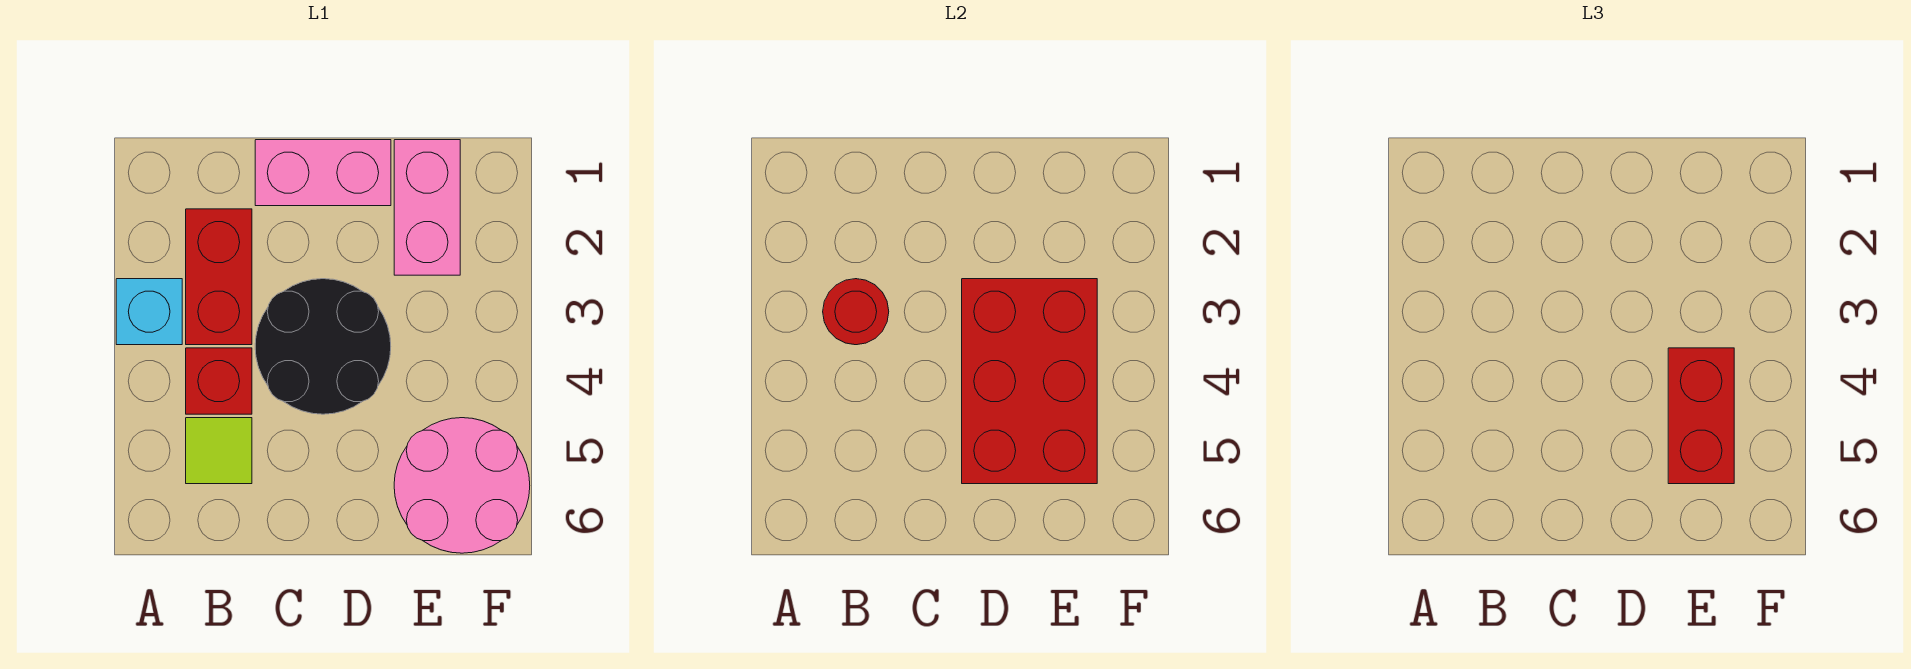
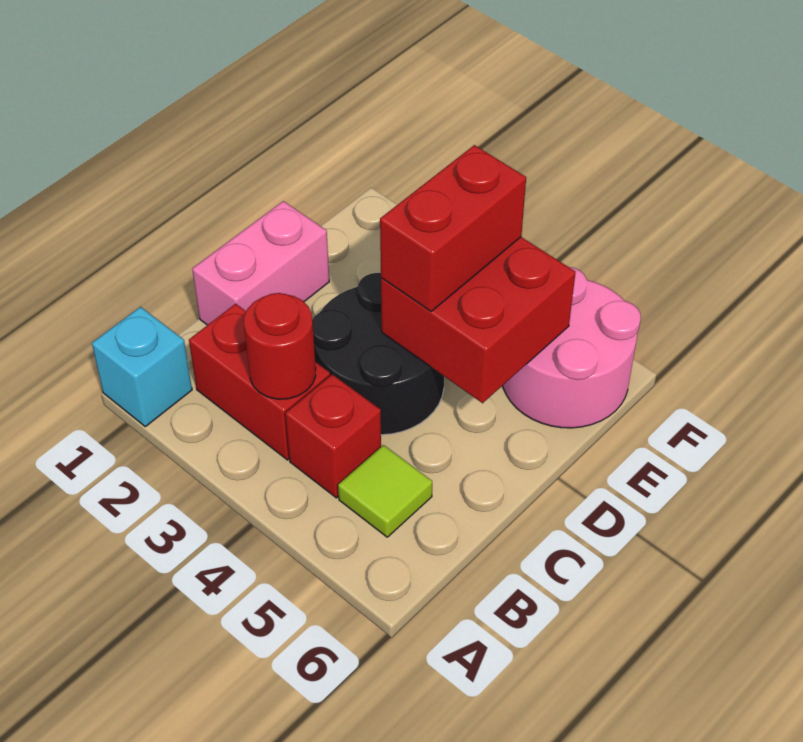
cyan brick A3 level 1 -> cyan brick A1 level 1
red brick D3:E5 level 2 -> red brick D4:E5 level 2
pink brick E1:E2 level 1 -> none
red brick E4:E5 level 3 -> red brick D4:E4 level 3

